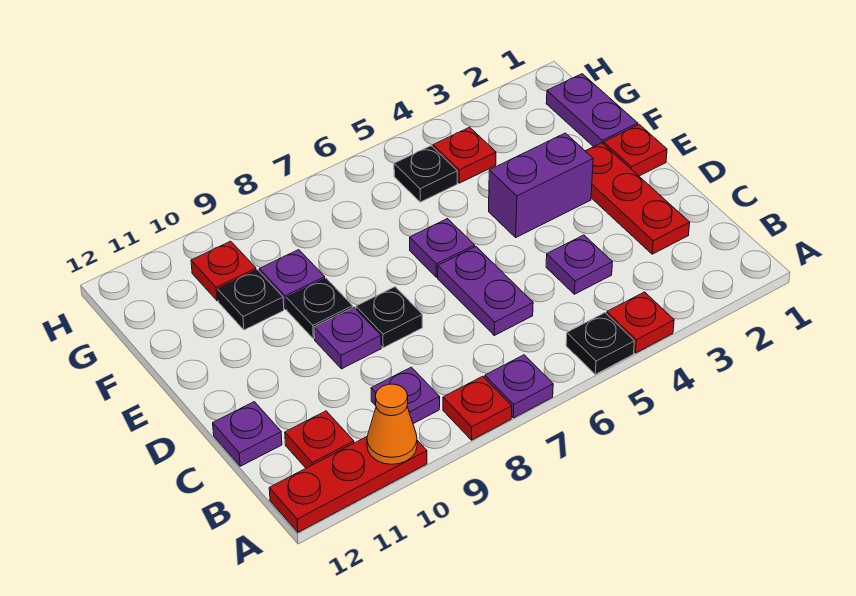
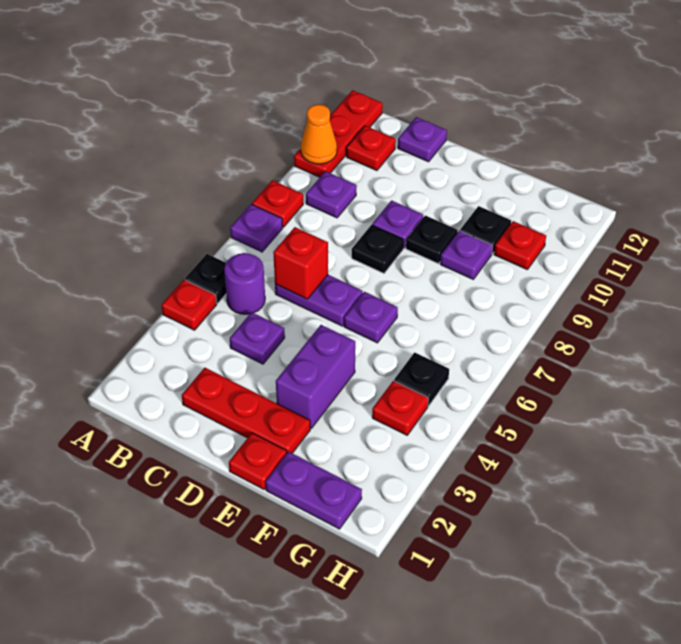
none -> purple round brick B5 level 1
none -> red brick C6 level 2

